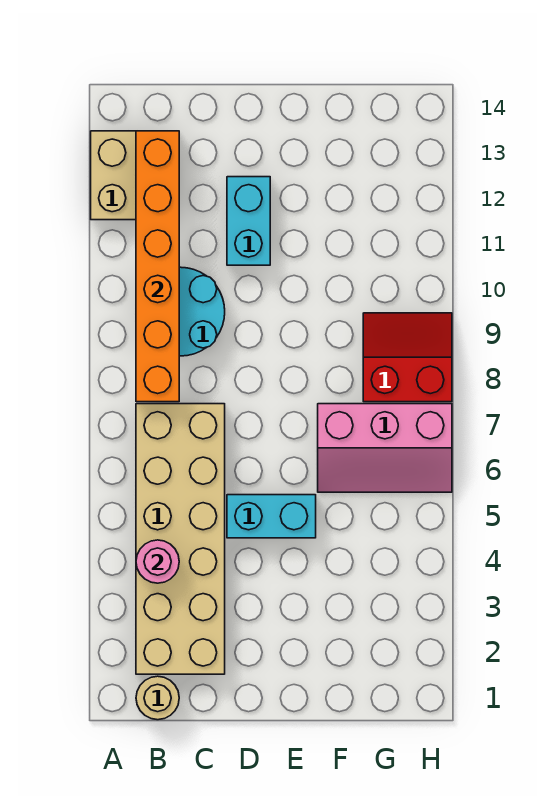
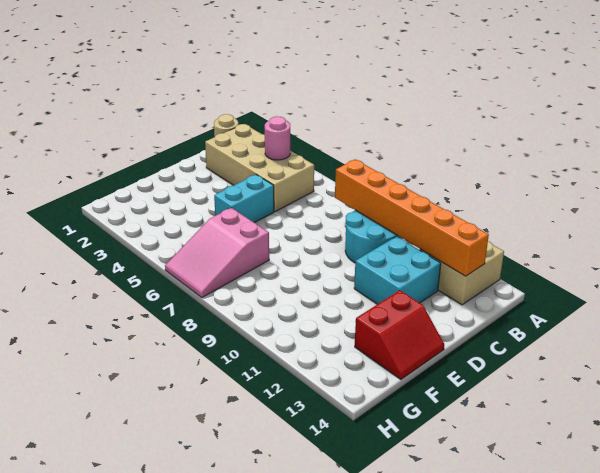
tan brick B2:C7 level 1 -> tan brick B2:C5 level 1
cyan brick D11:D12 level 1 -> cyan brick C11:D12 level 1
pink slope F6:H7 level 1 top 7 -> pink slope F6:H7 level 1 top F
red slope G8:H9 level 1 top 8 -> red slope E13:F14 level 1 top 13

